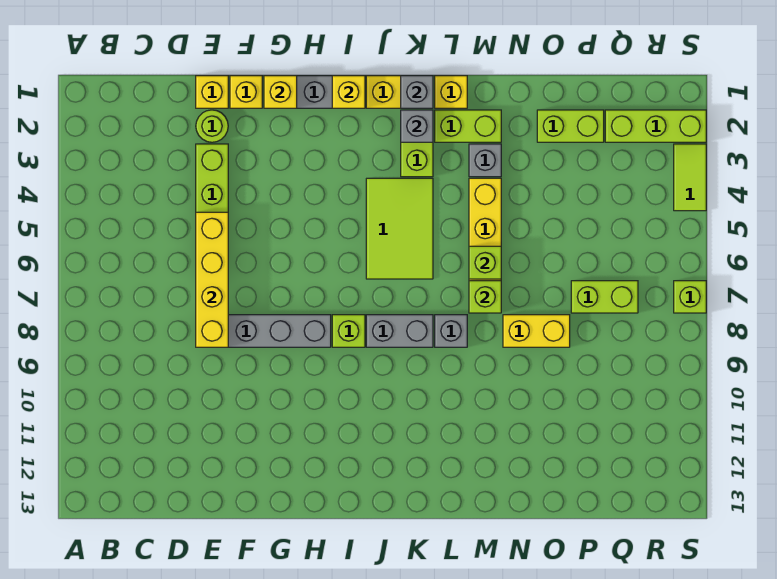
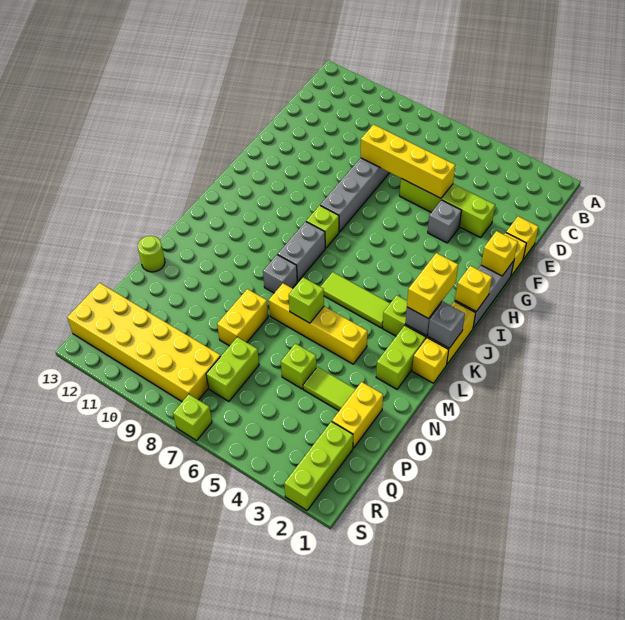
lime round brick E2 level 1 -> lime round brick N13 level 1
none -> yellow brick J2:K2 level 3
lime tile J4:K6 level 1 -> lime tile K4:K6 level 1
grey brick M3 level 1 -> grey brick F4 level 1
lime brick M7 level 2 -> lime brick O5 level 1
lime brick O2:P2 level 1 -> yellow brick O2:P2 level 1
none -> yellow brick Q8:R13 level 1
lime tile S3:S4 level 1 -> lime tile O3:O4 level 1

